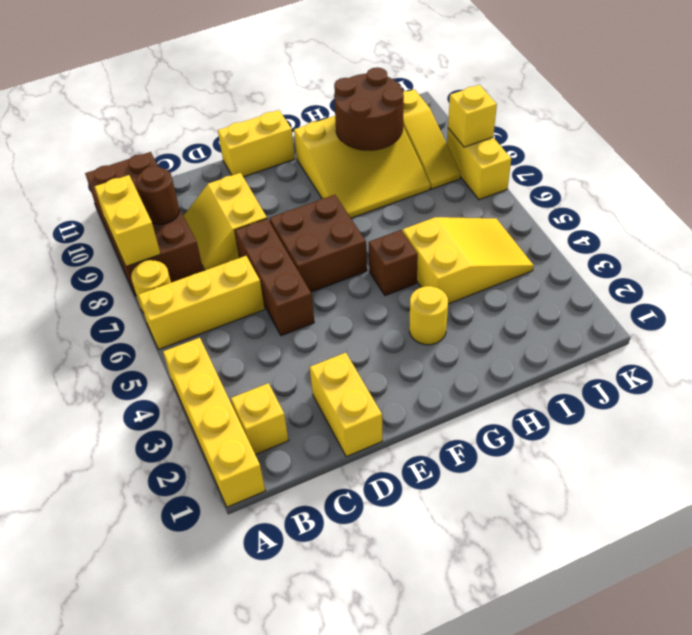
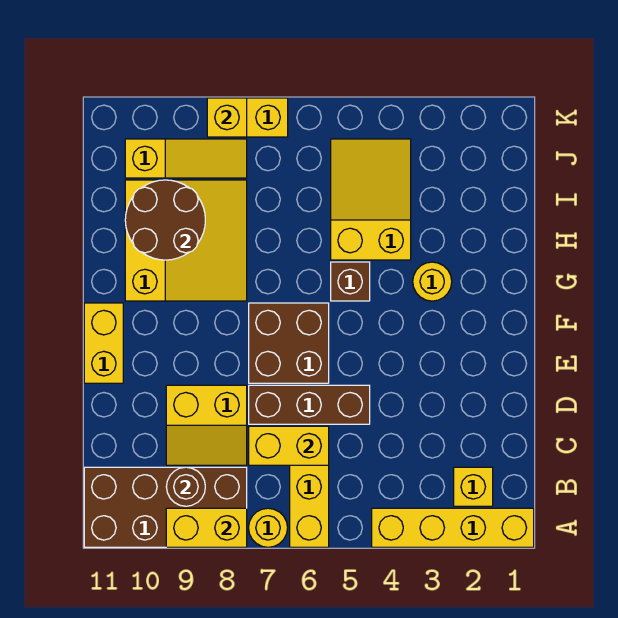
yellow brick D1:D2 level 1 -> yellow brick C6:C7 level 2

